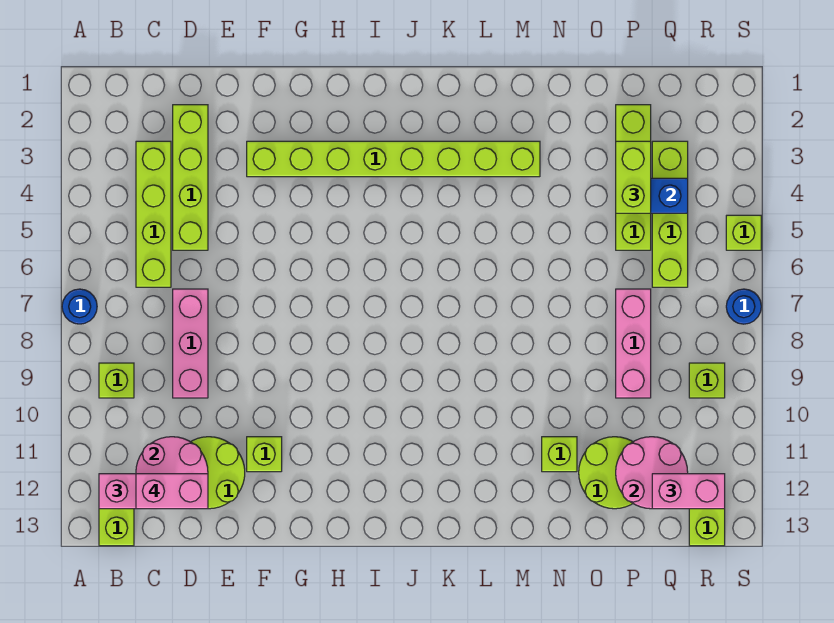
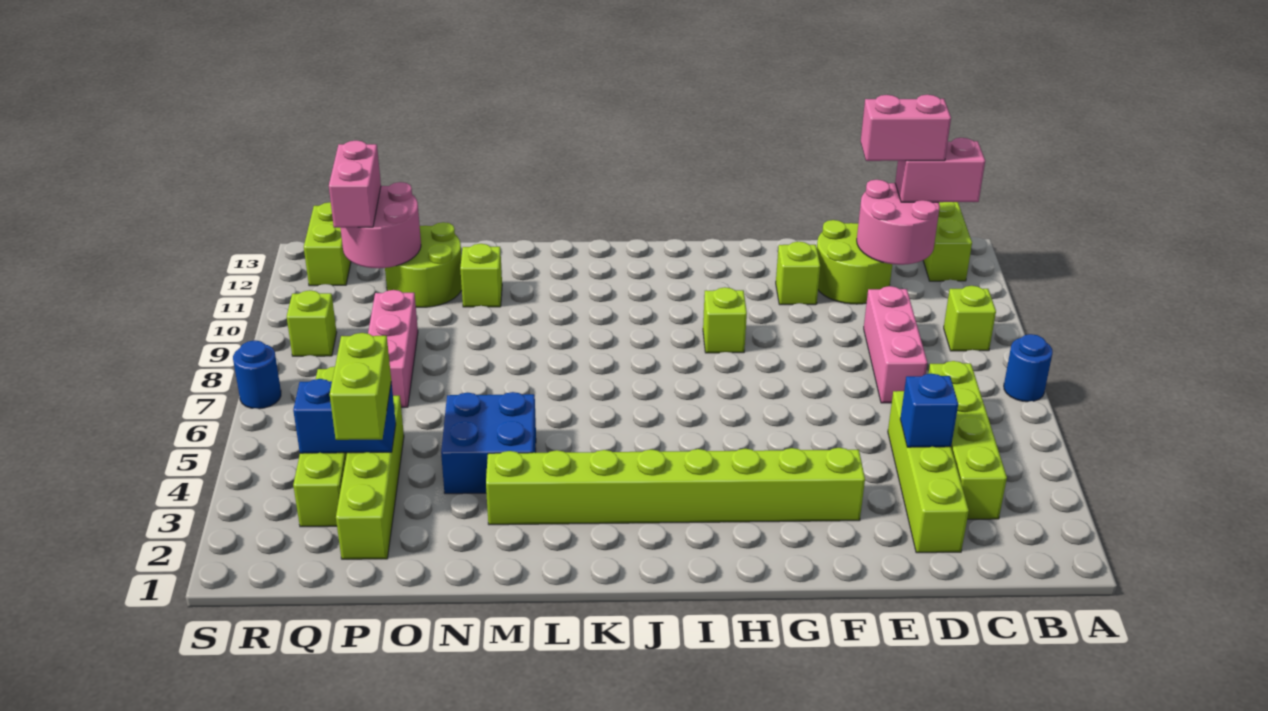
none -> blue brick D4 level 2
none -> blue brick M4:N5 level 1
pink brick Q12:R12 level 3 -> pink brick Q11:Q12 level 3
lime brick S5 level 1 -> lime brick H9 level 1

